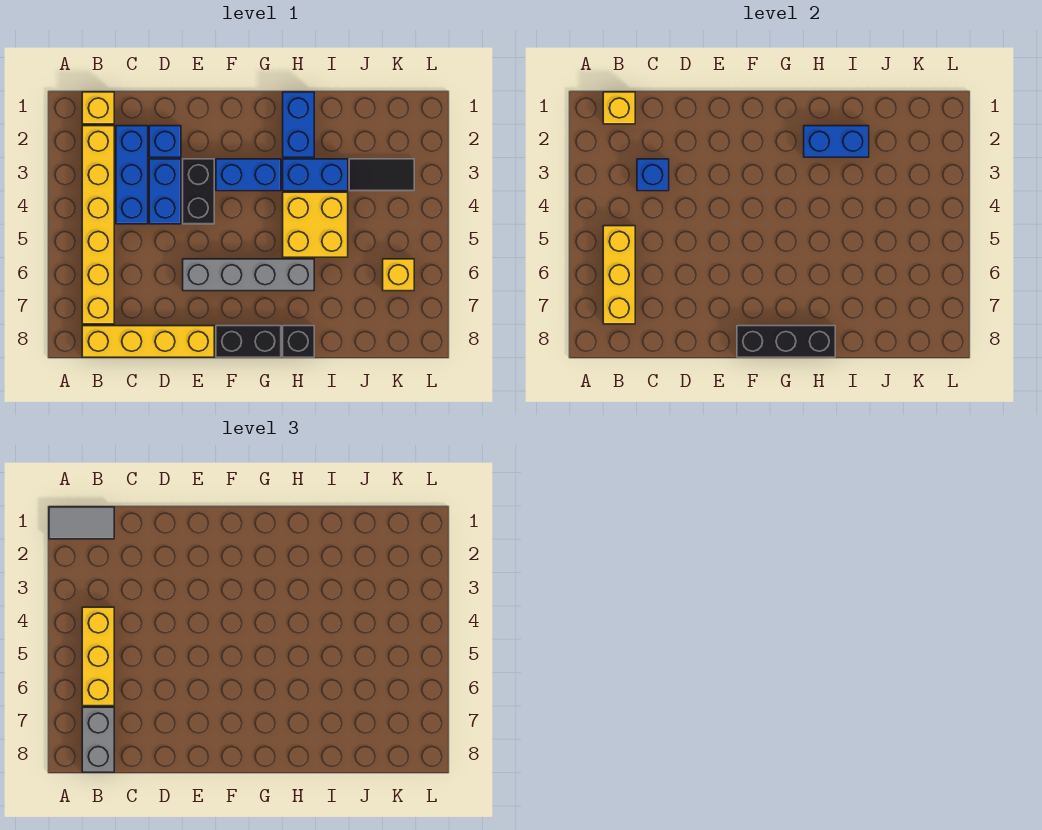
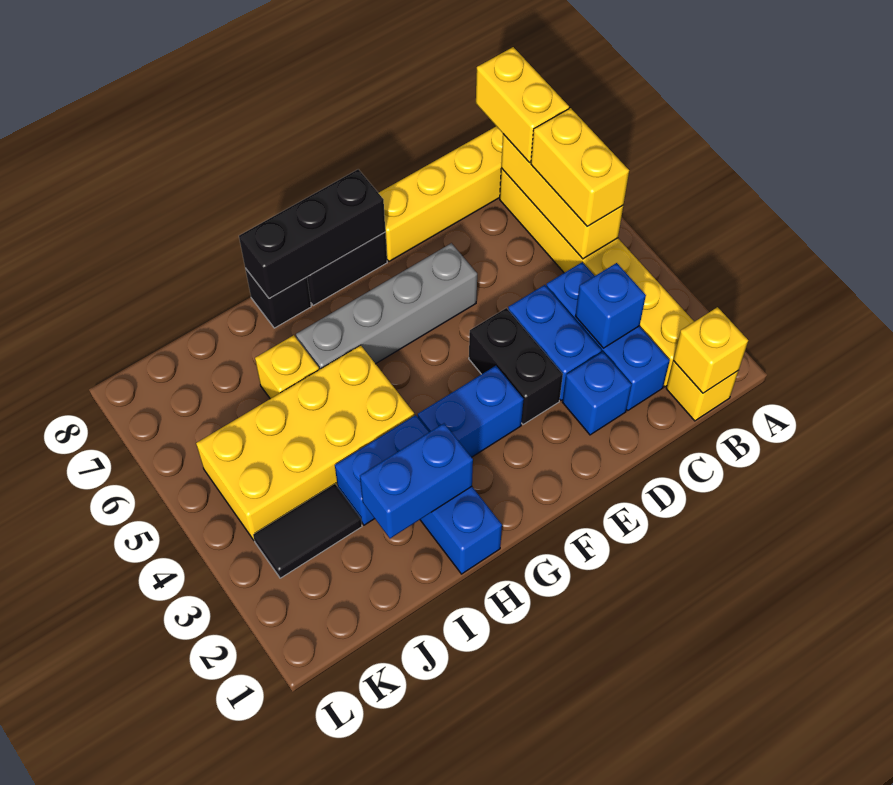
grey tile A1:B1 level 3 -> none
yellow brick B4:B6 level 3 -> yellow brick B5:B6 level 3
grey brick B7:B8 level 3 -> yellow brick B7:B8 level 3
yellow brick H4:I5 level 1 -> yellow brick H4:K5 level 1
yellow brick K6 level 1 -> yellow brick I6 level 1

